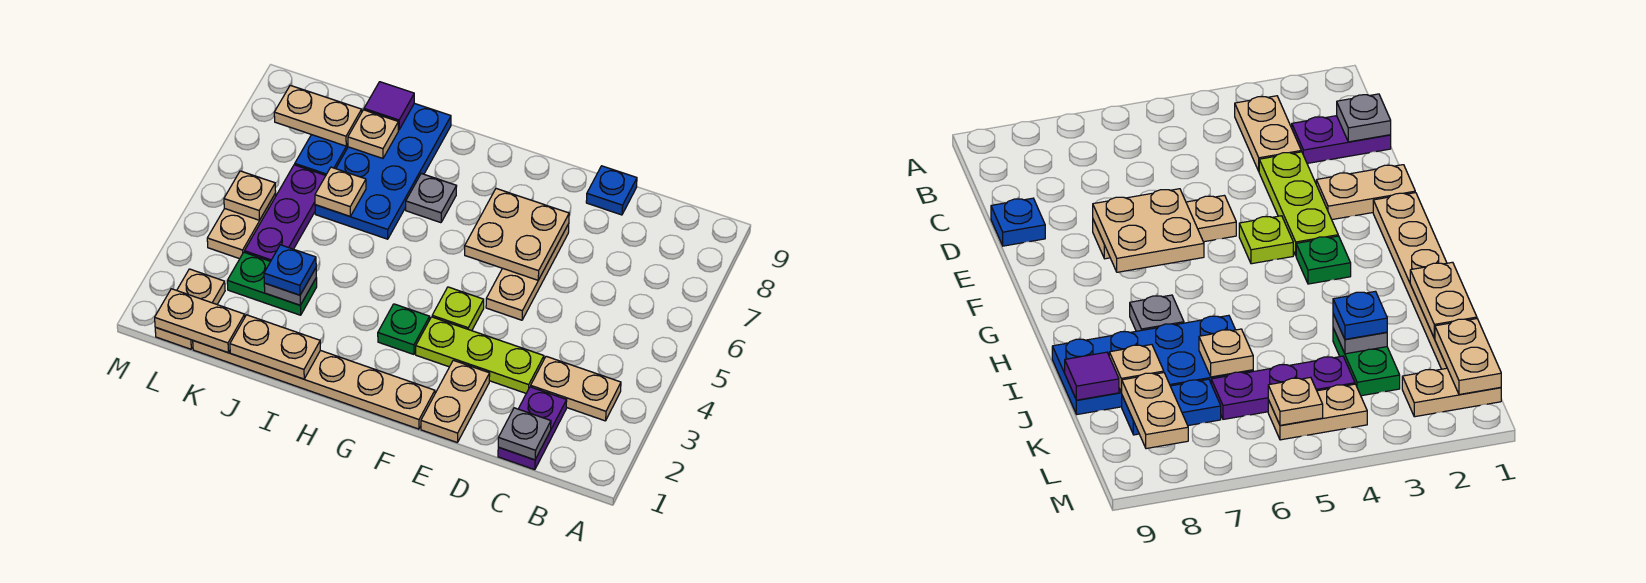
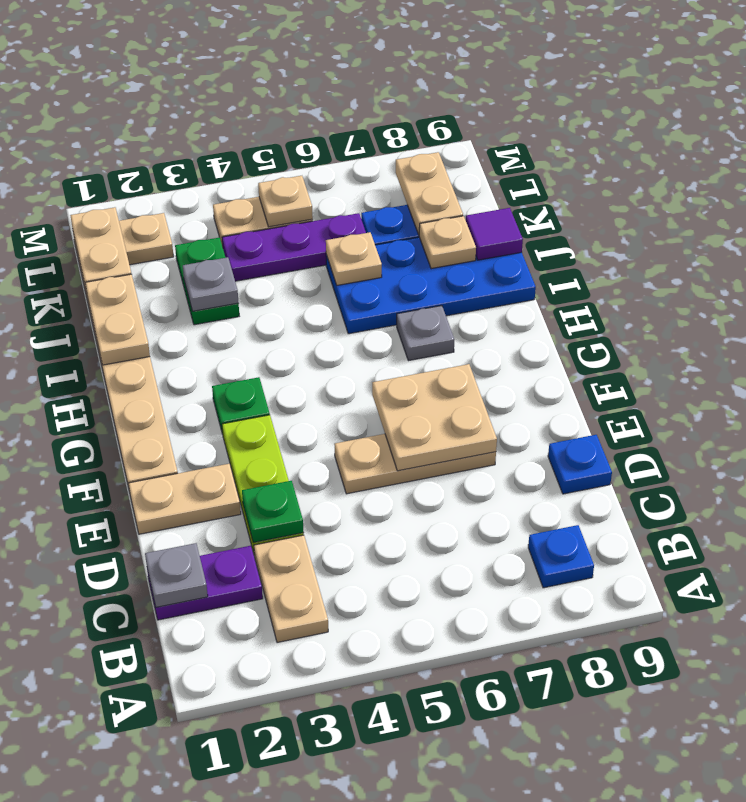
none -> green plate D3 level 2
lime plate F4 level 1 -> none
blue plate J3 level 3 -> blue plate B8 level 1

